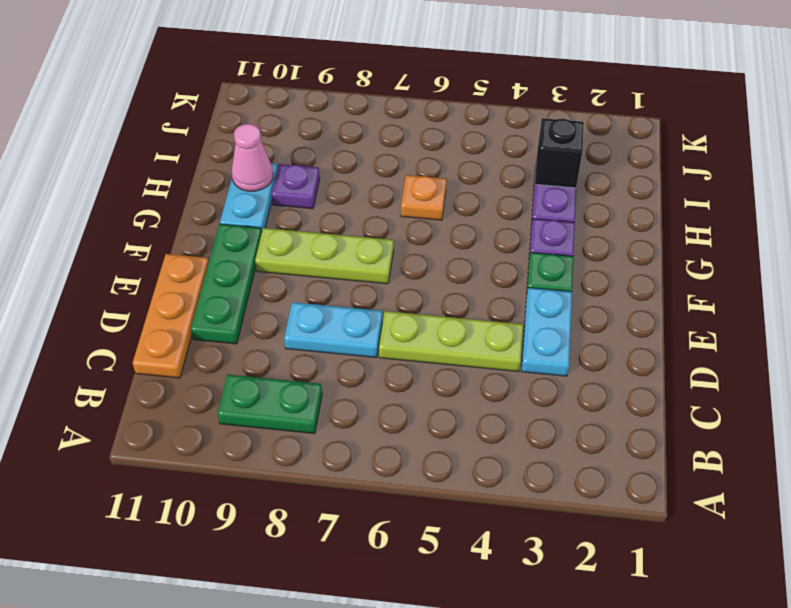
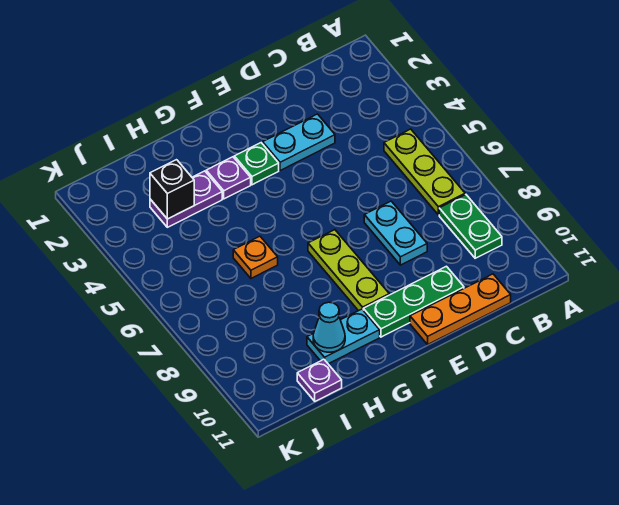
lime plate D4:D6 level 1 -> lime plate B5:B7 level 1
purple plate H9 level 1 -> purple plate I11 level 1
pink cone H10 level 2 -> cyan cone H10 level 2

